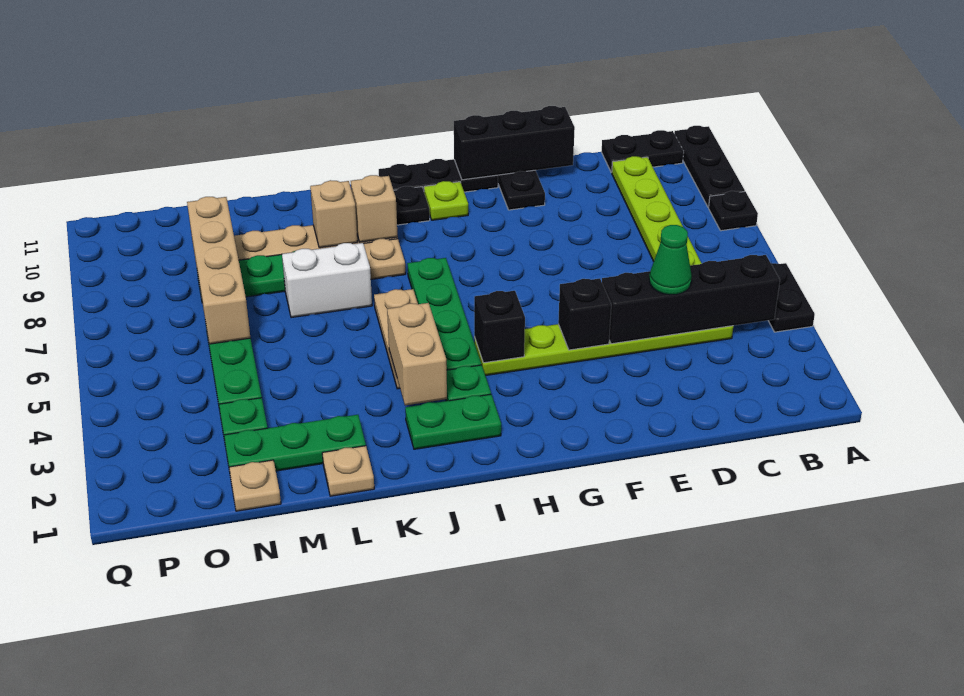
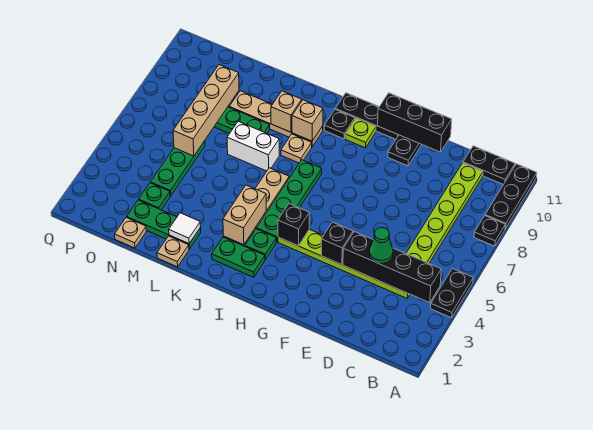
none -> white tile L2 level 2

